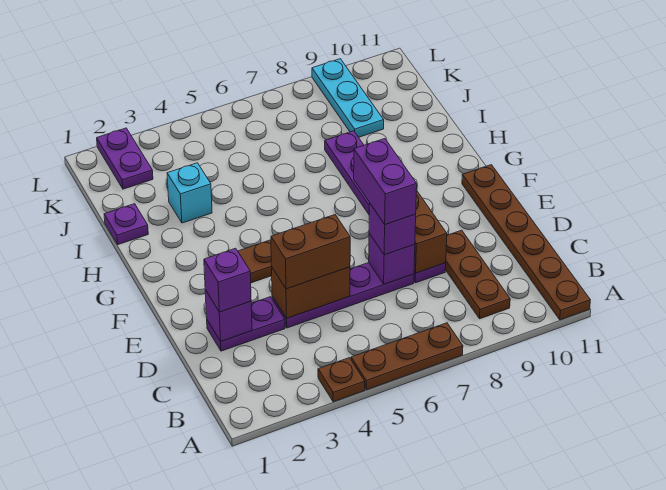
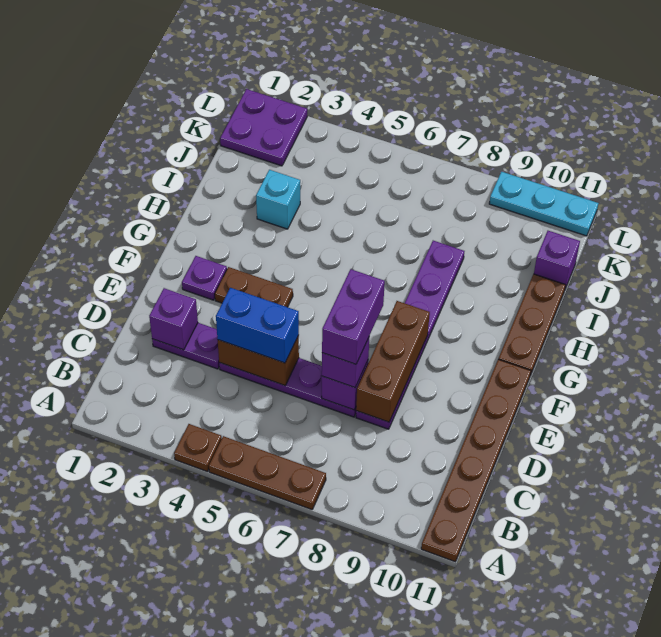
brown plate B9:D9 level 1 -> brown plate G11:I11 level 1
purple brick D2 level 3 -> purple brick J11 level 1
brown brick D4:D5 level 3 -> blue brick D4:D5 level 3
purple plate I1 level 1 -> purple plate F2 level 1
cyan plate J9:L9 level 1 -> cyan plate L9:L11 level 1
purple plate K2:L2 level 1 -> purple plate K1:L2 level 1

